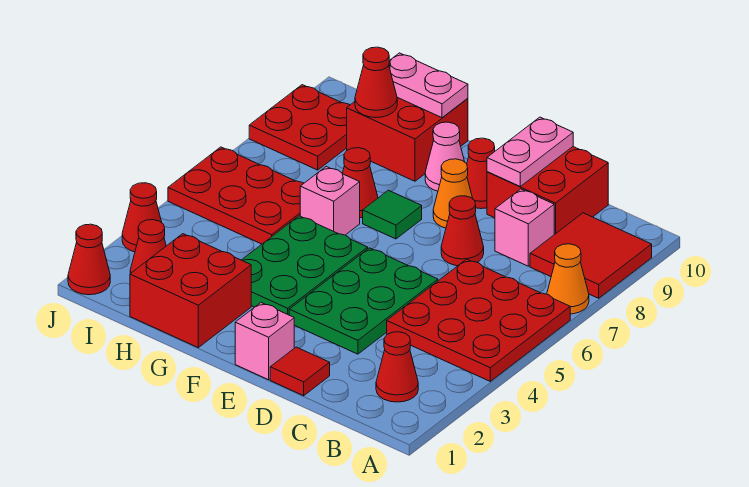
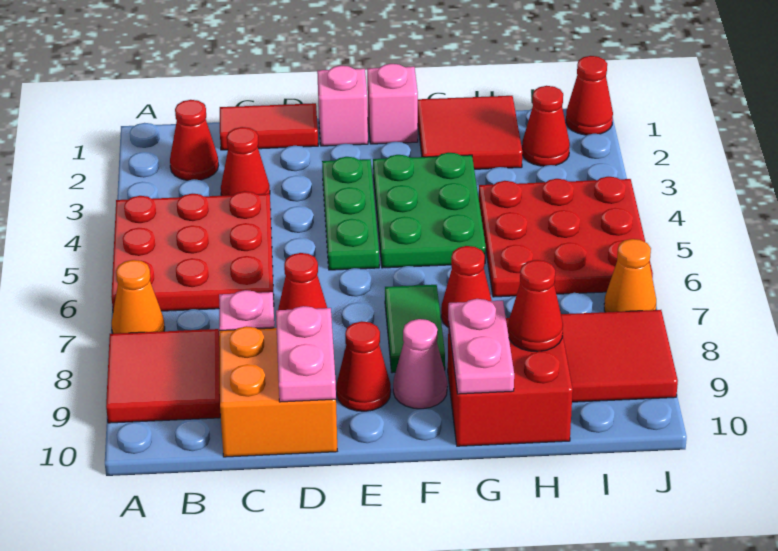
red brick C9:D10 level 1 -> orange brick C9:D10 level 1
red tile D1 level 1 -> red tile C1:D1 level 1
green plate D3:E5 level 1 -> green plate E3:E5 level 1
orange cone E8 level 1 -> orange cone J7 level 1
green tile F7 level 1 -> green tile F7:F8 level 1
red brick G1:H2 level 1 -> red tile G1:H2 level 1
pink brick G6 level 1 -> pink brick F1 level 1
pink plate G10:H10 level 2 -> pink plate G9:G10 level 2
red plate H5:J6 level 1 -> red plate H4:J6 level 1
red plate I8:J9 level 1 -> red tile I8:J9 level 1
red cone J3 level 1 -> red cone C3 level 1

